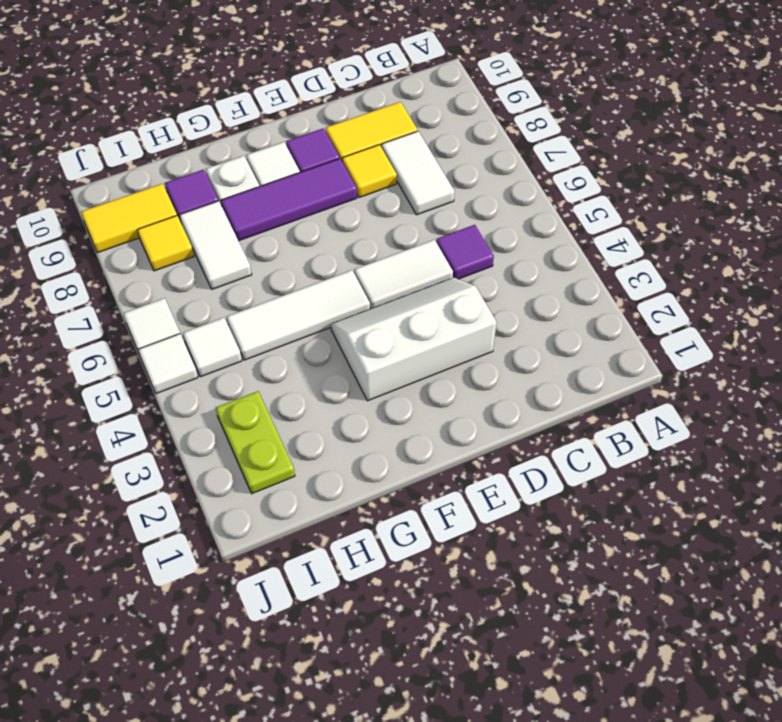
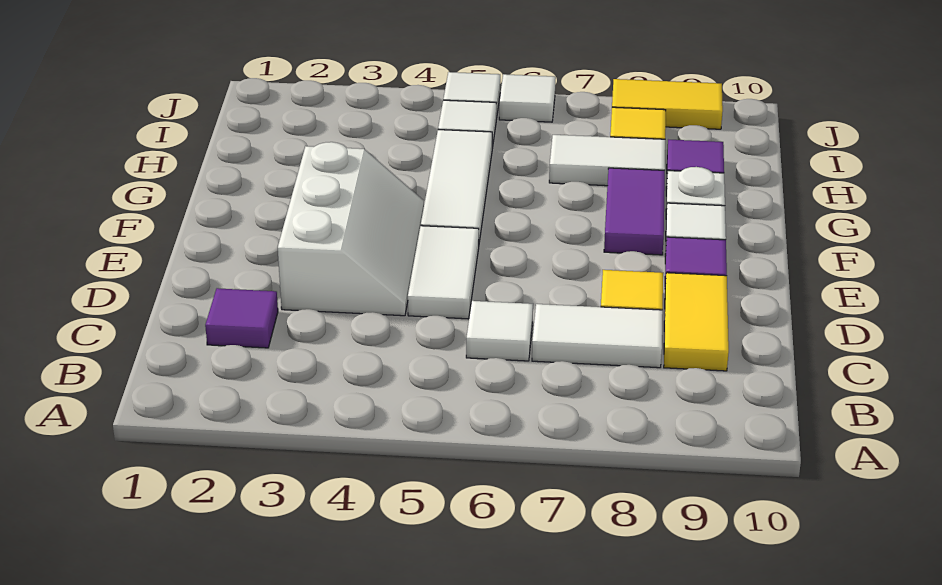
purple tile C5 level 1 -> purple tile C2 level 1
none -> white tile C6 level 1
purple tile E8:G8 level 1 -> purple tile F8:G8 level 1
lime plate I2:I3 level 1 -> none
yellow tile I9:J9 level 1 -> yellow tile J8:J9 level 1

